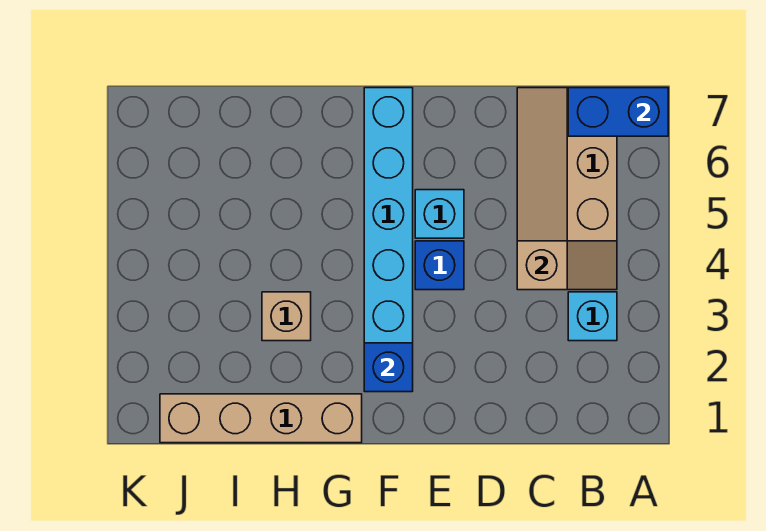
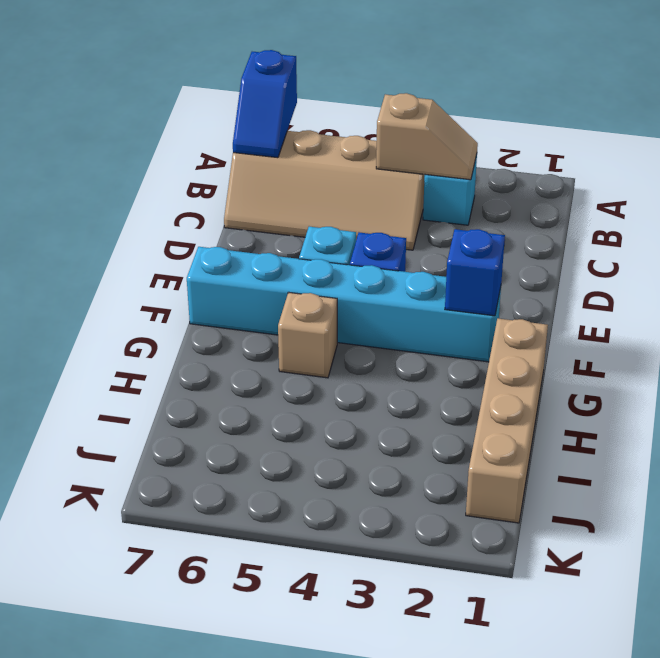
blue brick A7:B7 level 2 -> blue slope A7:B7 level 2 top A
tan slope B4:C4 level 2 top C -> tan slope B3:B4 level 2 top 4
tan brick H3 level 1 -> tan brick G5 level 1

